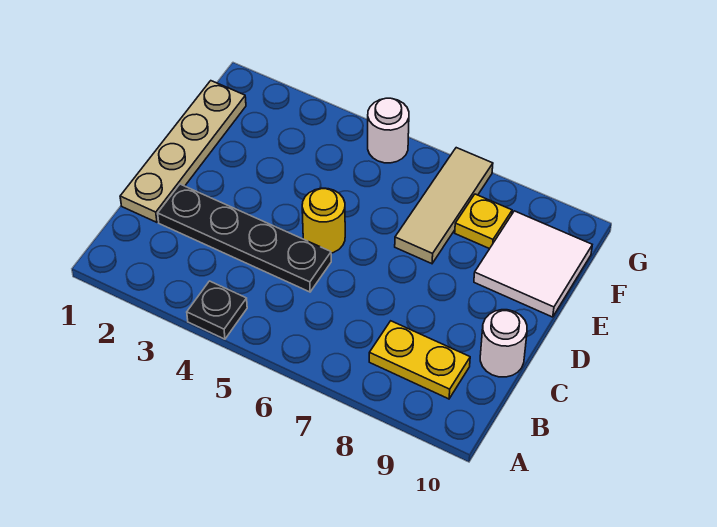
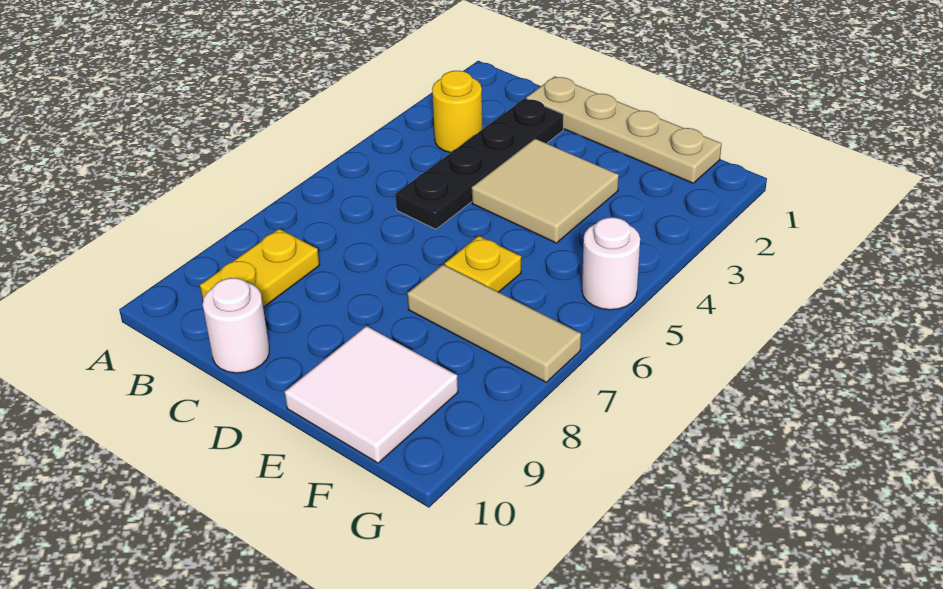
black plate A4 level 1 -> none
none -> tan tile D3:E4 level 1
yellow round brick D5 level 1 -> yellow round brick B3 level 1
yellow plate F8 level 1 -> yellow plate E6 level 1

